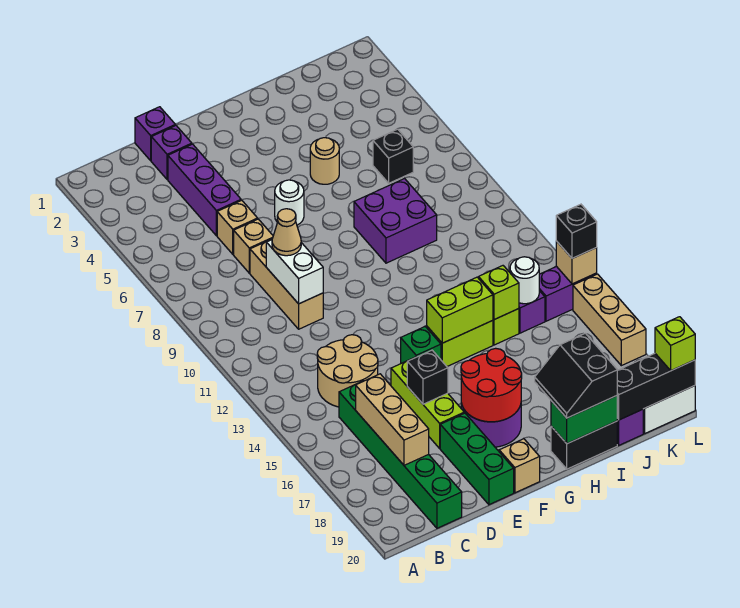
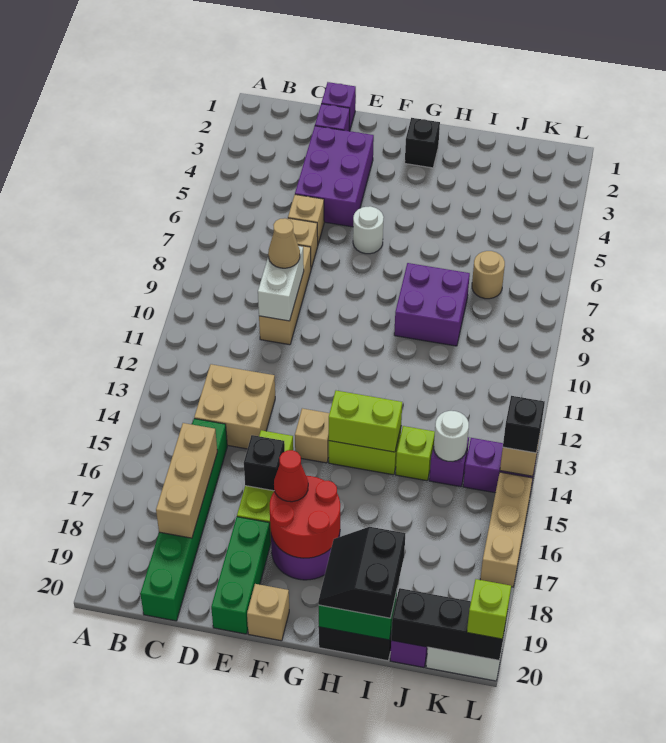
tan round brick C13:D14 level 1 -> tan brick C13:D14 level 1
purple brick D3:D5 level 1 -> purple brick D3:E5 level 1
green brick F14 level 1 -> tan brick F14 level 1
none -> red cone F17 level 3
tan round brick H5 level 1 -> tan round brick J7 level 1
lime brick I14 level 2 -> none
black brick J6 level 1 -> black brick G2 level 1

